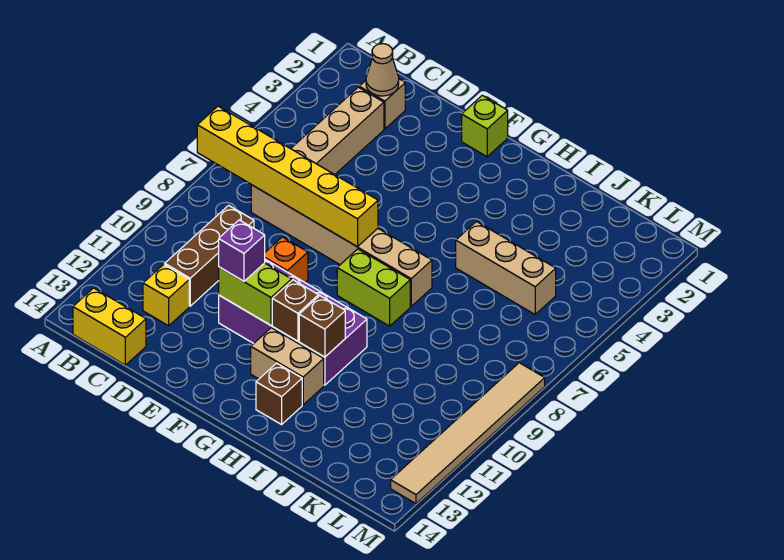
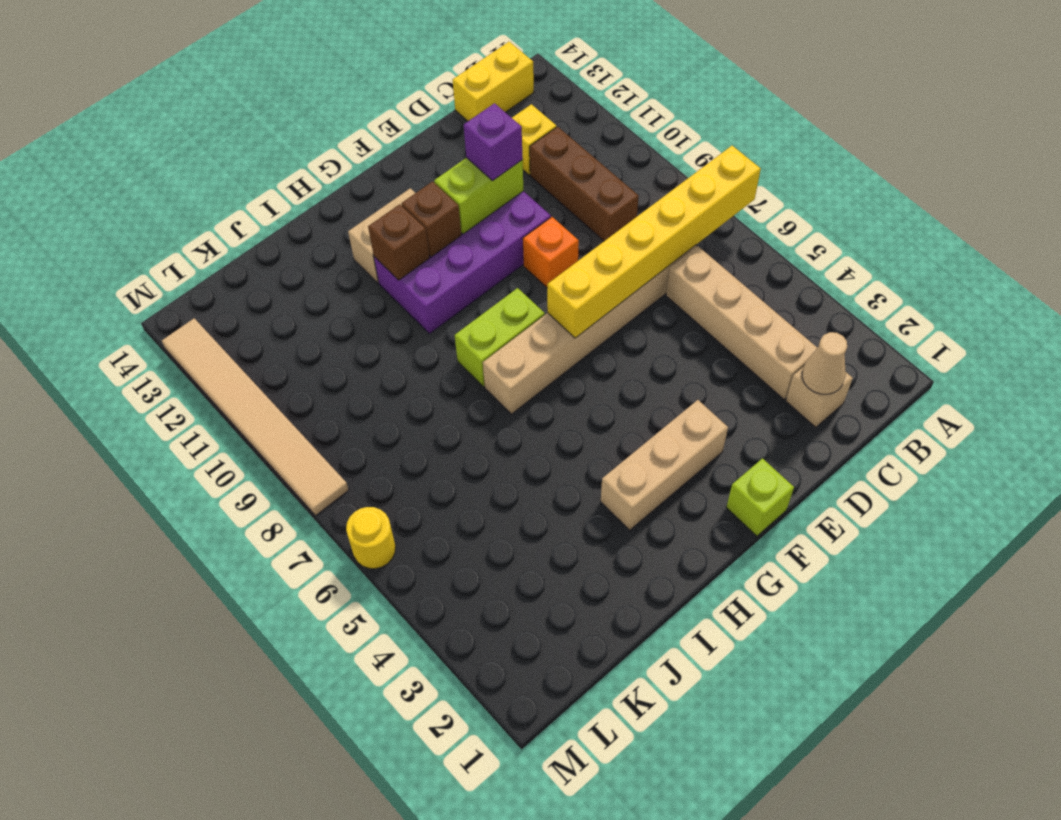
brown brick H13 level 1 -> none
tan brick I5:K5 level 1 -> tan brick F3:H3 level 1
none -> yellow round brick M6 level 1

